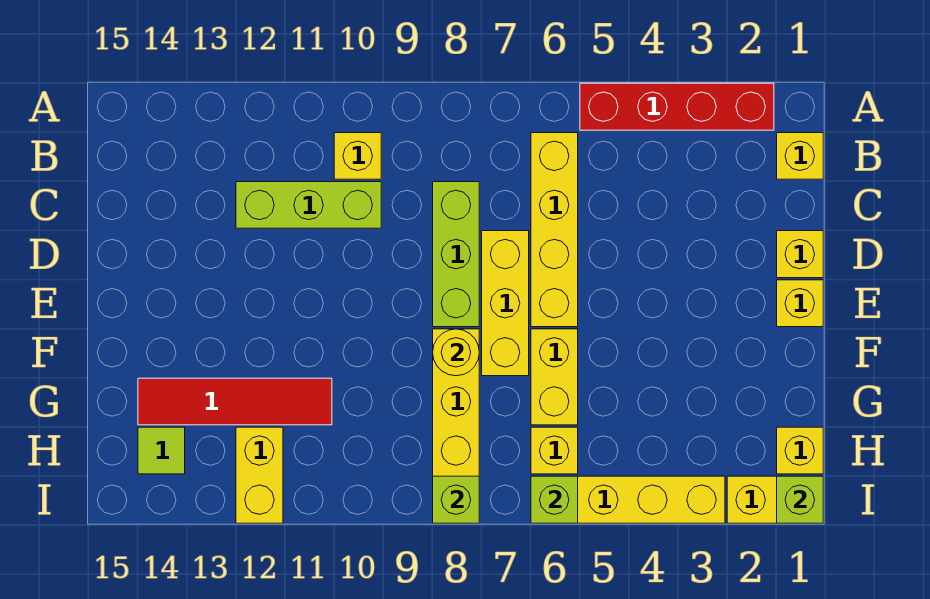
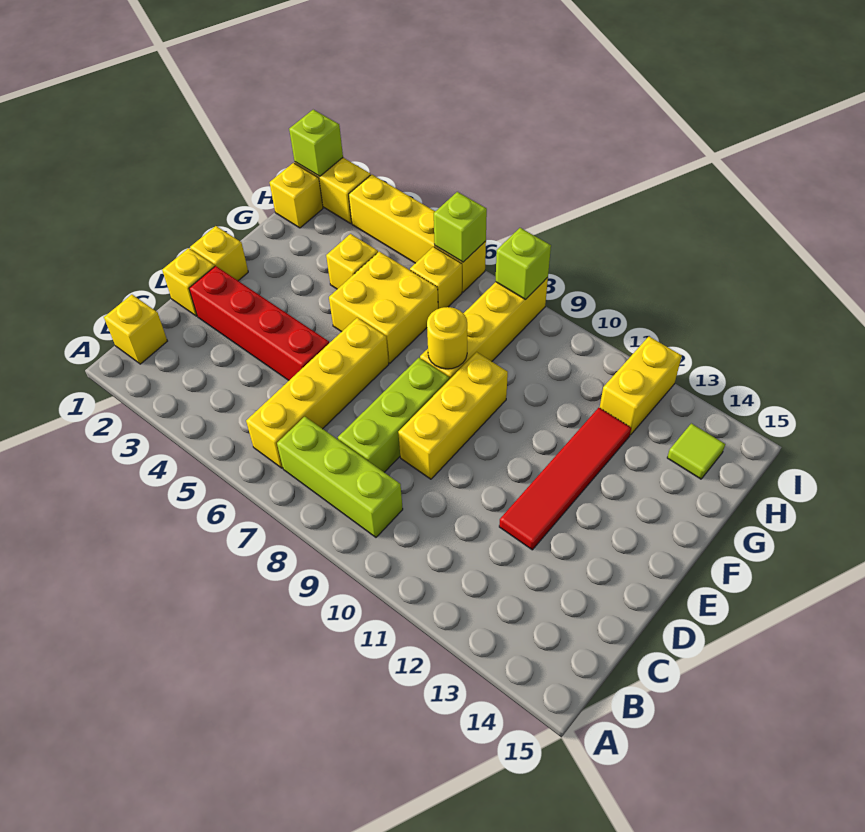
red brick A2:A5 level 1 -> red brick D2:D5 level 1
yellow brick B10 level 1 -> yellow brick G4 level 1
lime brick C10:C12 level 1 -> lime brick B7:B9 level 1
yellow brick D7:F7 level 1 -> yellow brick D9:F9 level 1
yellow brick F6:G6 level 1 -> yellow brick F5:G6 level 1
red tile G11:G14 level 1 -> red tile D12:G12 level 1

